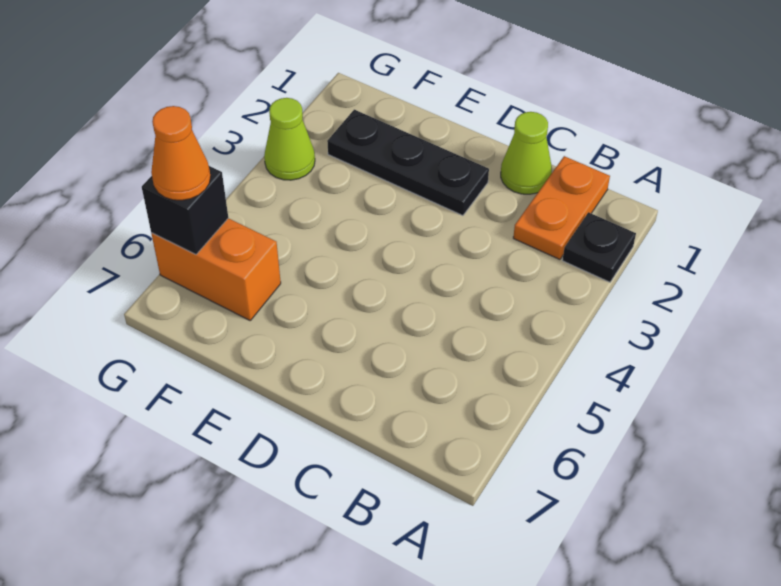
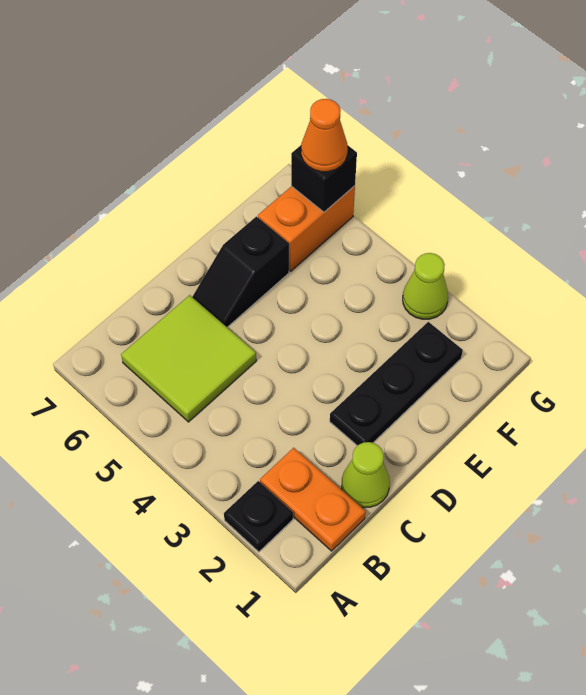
none -> lime tile B5:C6 level 1
none -> black slope D6:E6 level 1 top E

